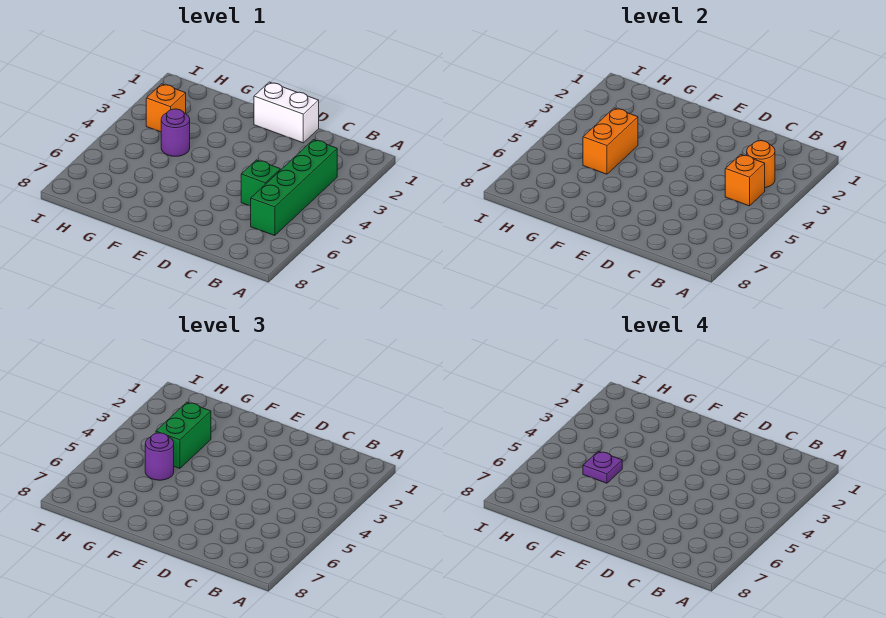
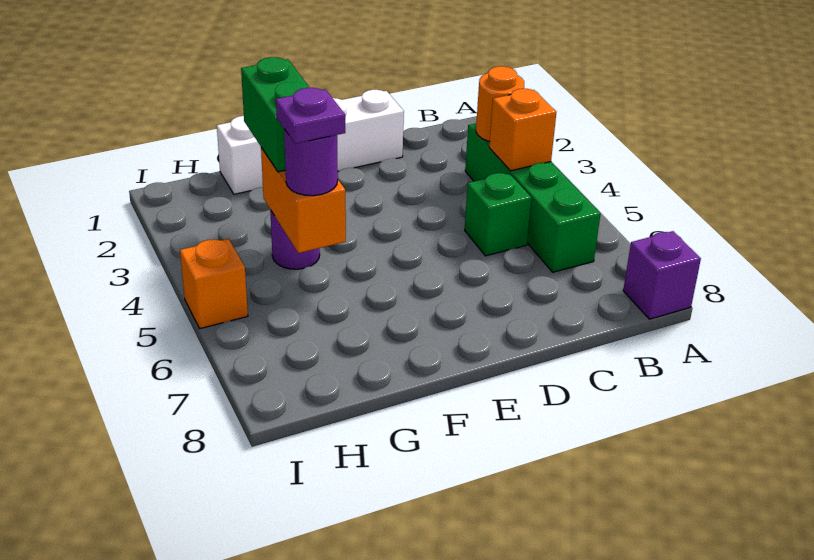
none -> purple brick A8 level 1
white brick D1:E1 level 1 -> white brick D1:G1 level 1
orange brick H3 level 1 -> orange brick I5 level 1

